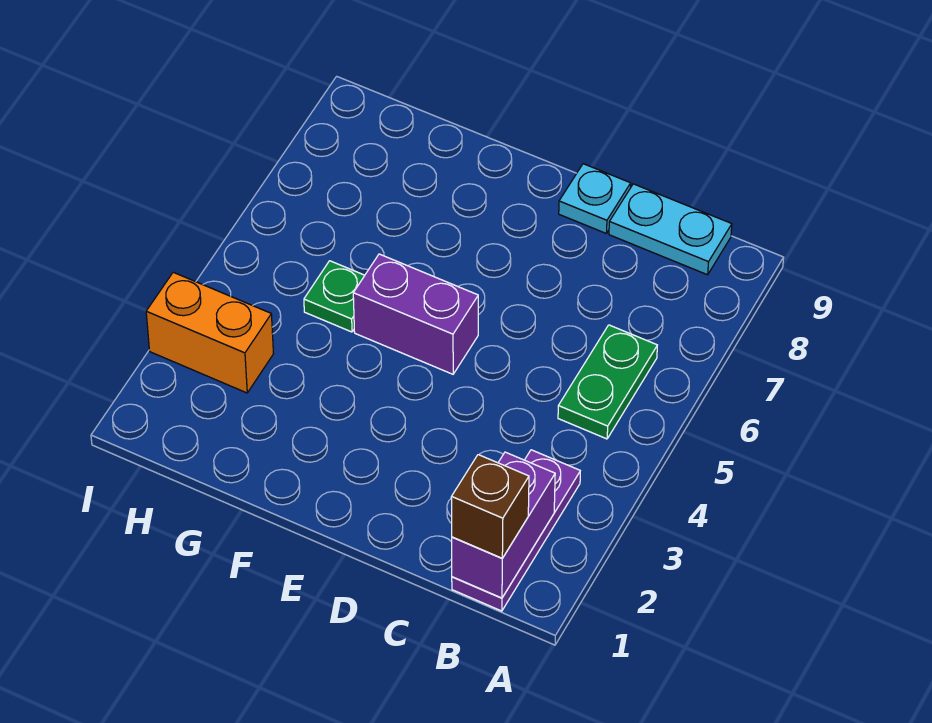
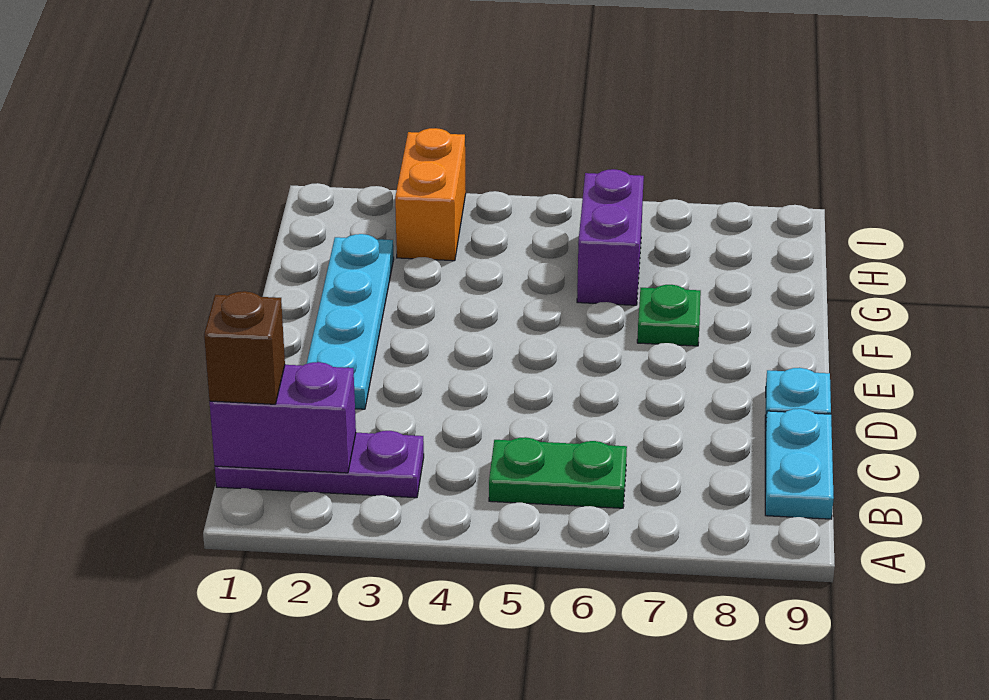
none -> cyan plate D2:G2 level 1
purple brick E5:F5 level 1 -> purple brick G6:H6 level 1
green plate G5 level 1 -> green plate F7 level 1

